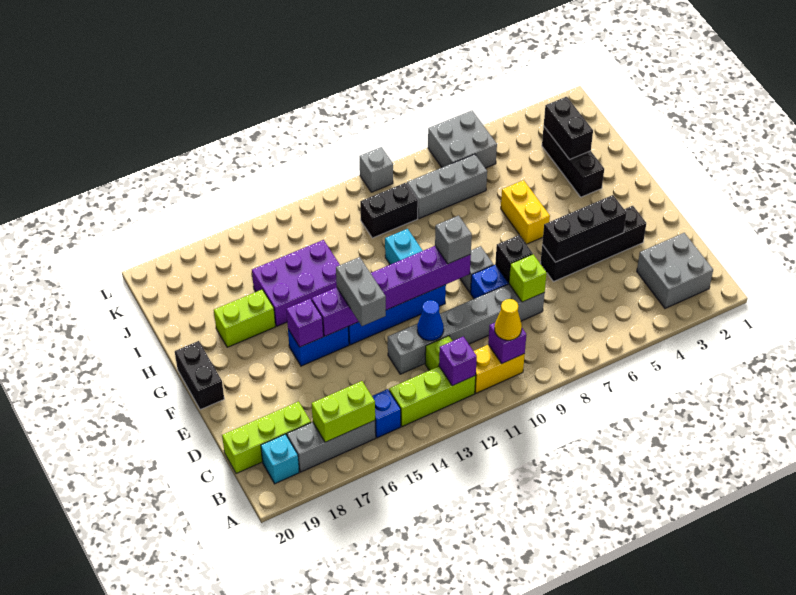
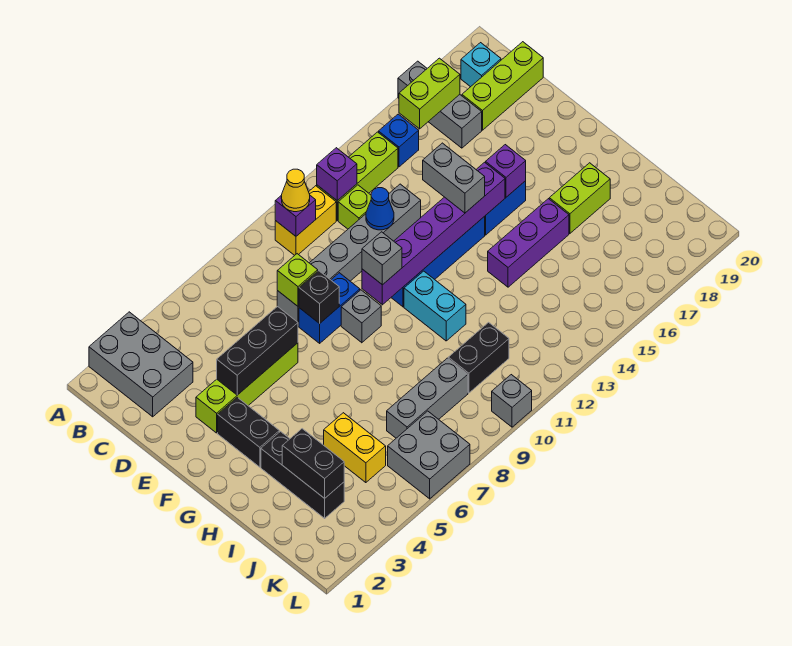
grey brick B2:C3 level 1 -> grey brick A2:C3 level 1
grey brick B16:B18 level 1 -> grey brick A17:C17 level 1
black brick E3:E6 level 1 -> lime brick E3:E6 level 1
black brick F20:G20 level 1 -> black brick F3:G3 level 1
yellow brick G6:H6 level 1 -> yellow brick I5:J5 level 1
purple brick H14:I16 level 1 -> purple brick H14:H16 level 1

